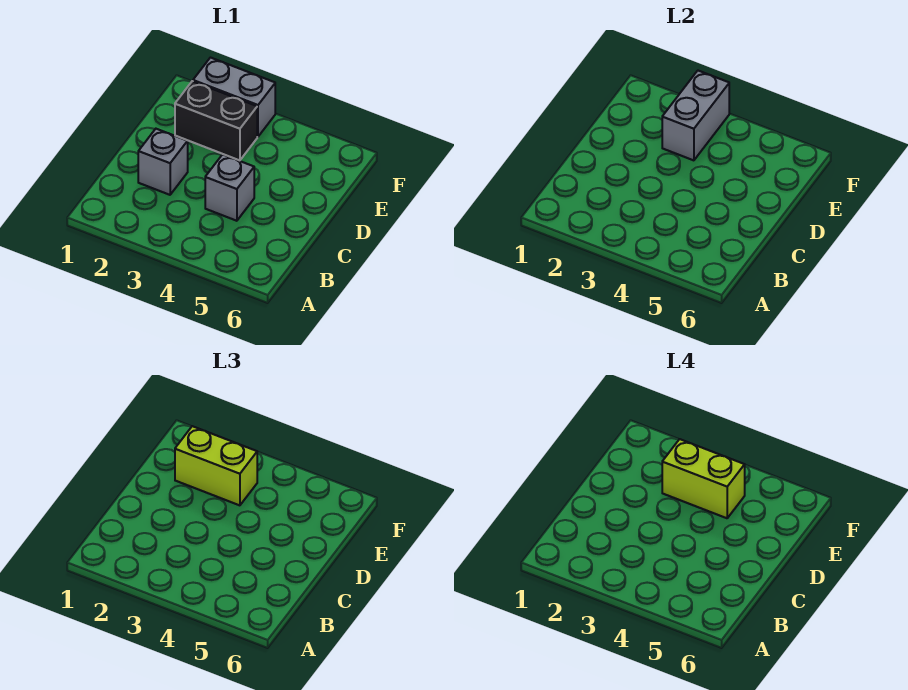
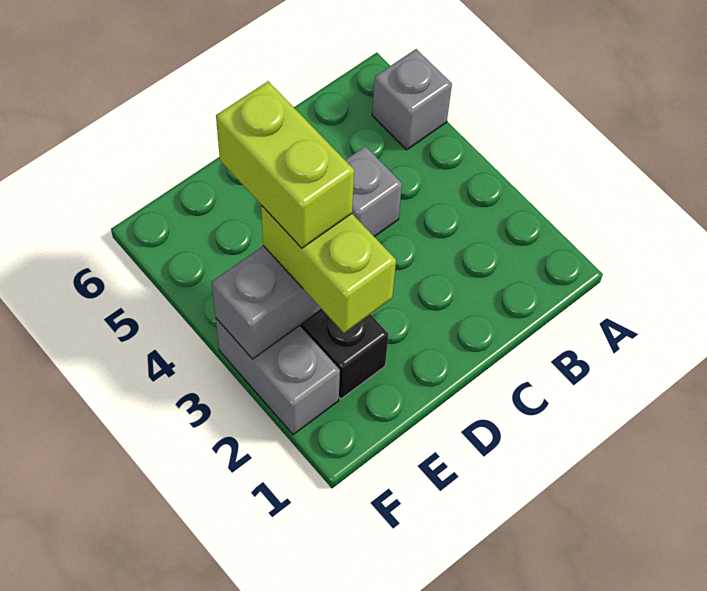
grey brick C2 level 1 -> grey brick A5 level 1

